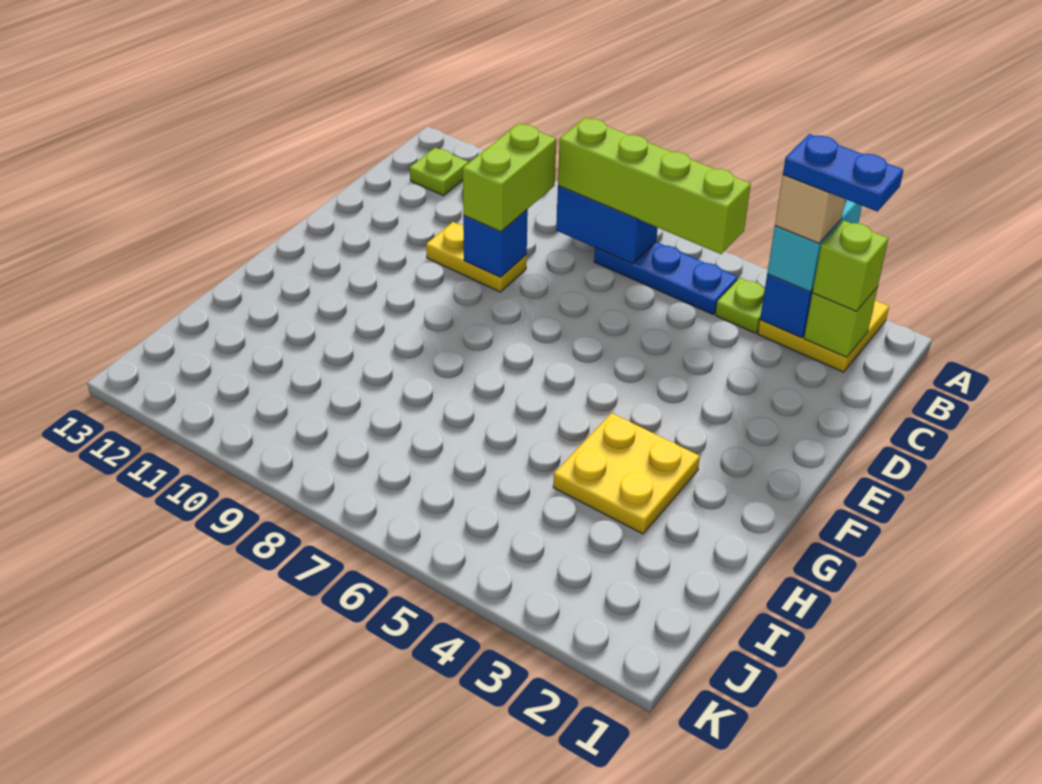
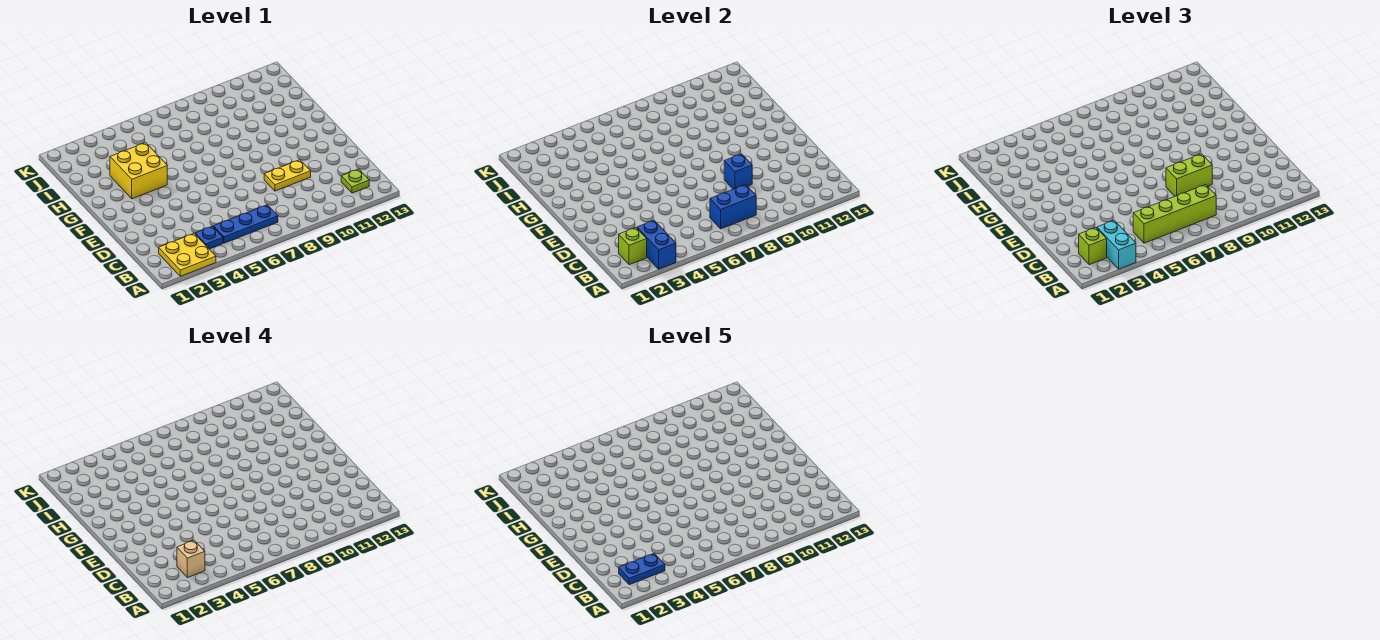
lime plate B4 level 1 -> blue plate B4 level 1
lime brick C9:D9 level 3 -> lime brick D8:D9 level 3
yellow plate G3:H4 level 1 -> yellow brick G3:H4 level 1

